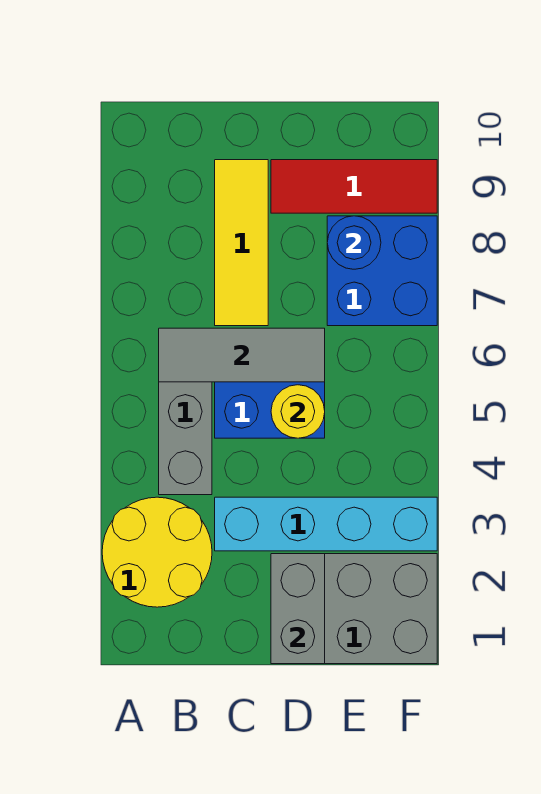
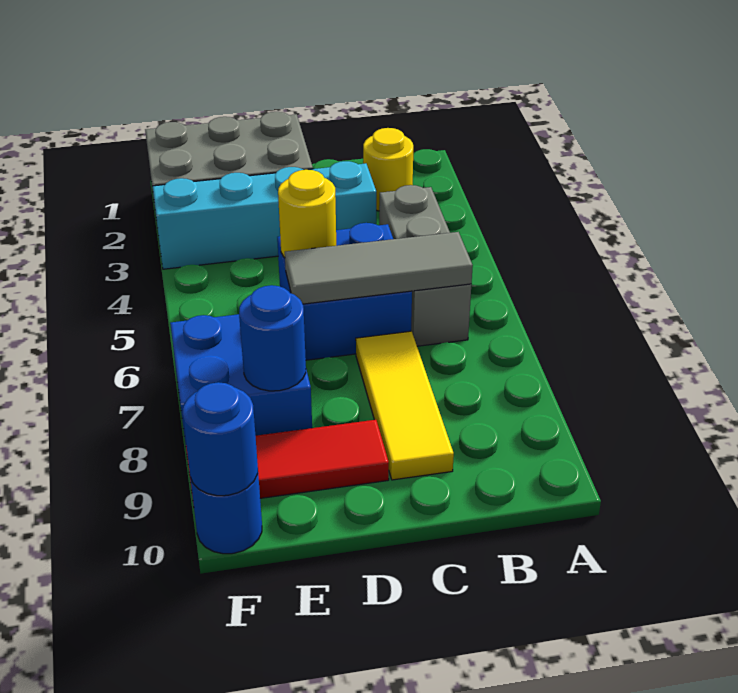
yellow round brick A2:B3 level 1 -> yellow round brick B2 level 1
grey brick D1:D2 level 2 -> none
none -> blue round brick F10 level 1
none -> blue round brick F10 level 2

